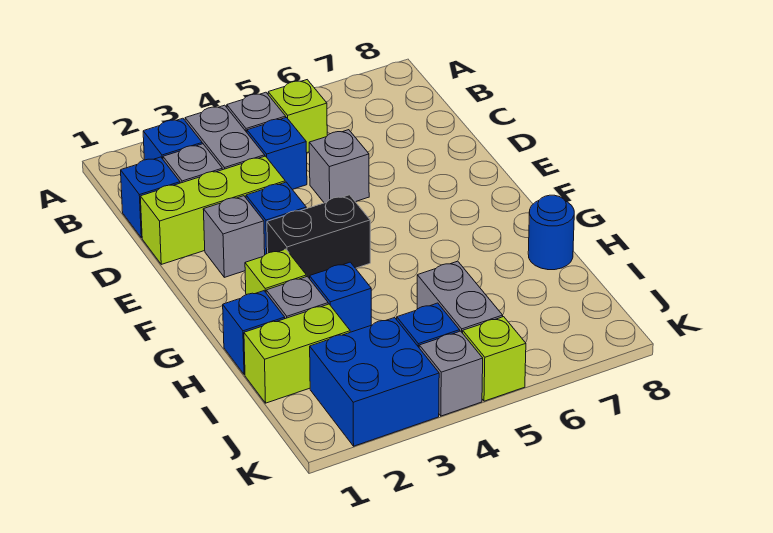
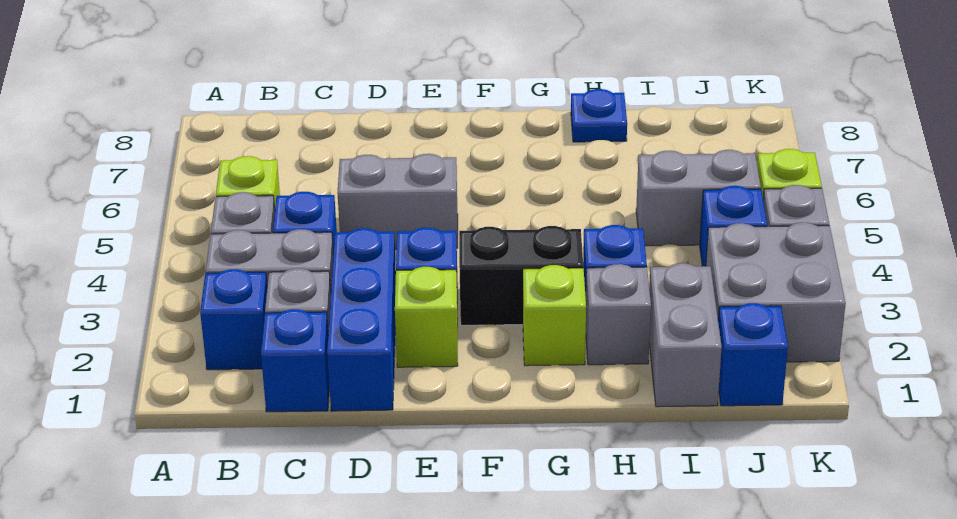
lime brick D1:D3 level 1 -> blue brick D1:D3 level 1
grey brick D5 level 1 -> grey brick D5:E5 level 1
grey brick E2 level 1 -> lime brick E2 level 1
black brick F3:F4 level 1 -> black brick F3:G3 level 1
blue brick H1 level 1 -> blue brick J1 level 1
blue round brick H8 level 1 -> blue plate H8 level 1
lime brick I1:I2 level 1 -> grey brick I1:I2 level 1
blue brick J2:K3 level 1 -> grey brick J2:K3 level 1

